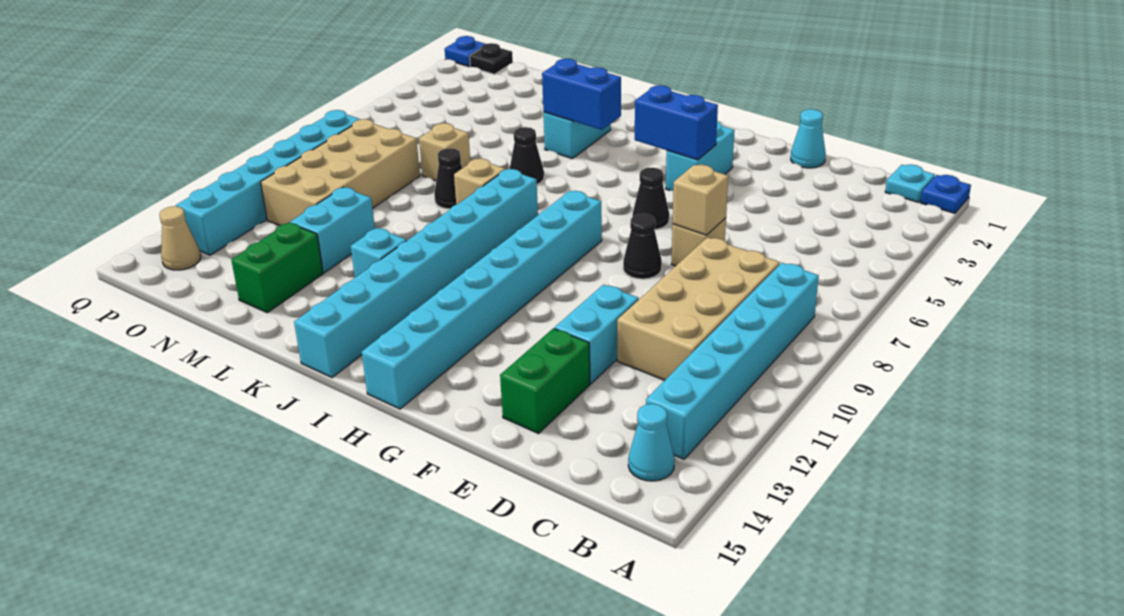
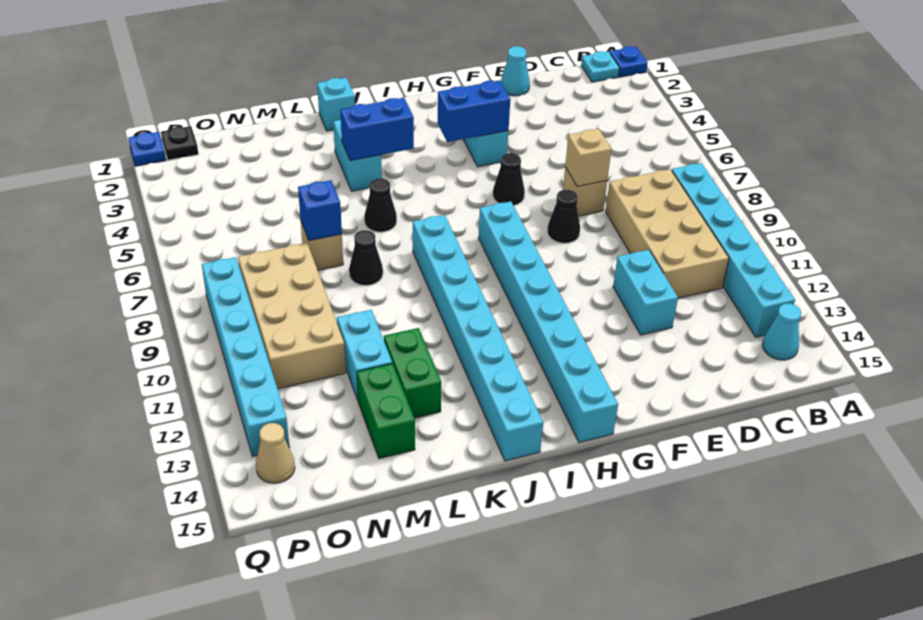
green brick E13:E14 level 1 -> green brick L12:L13 level 1
tan brick K8 level 1 -> none
cyan brick K12 level 1 -> cyan brick K1 level 1
none -> blue brick M7 level 2

